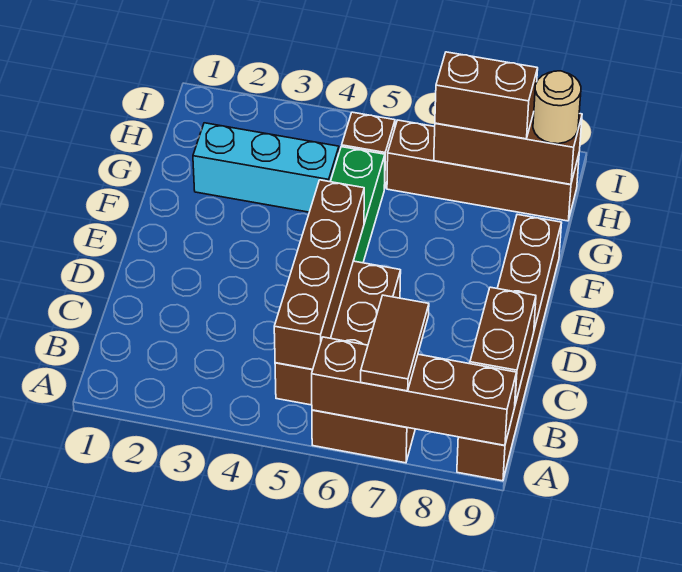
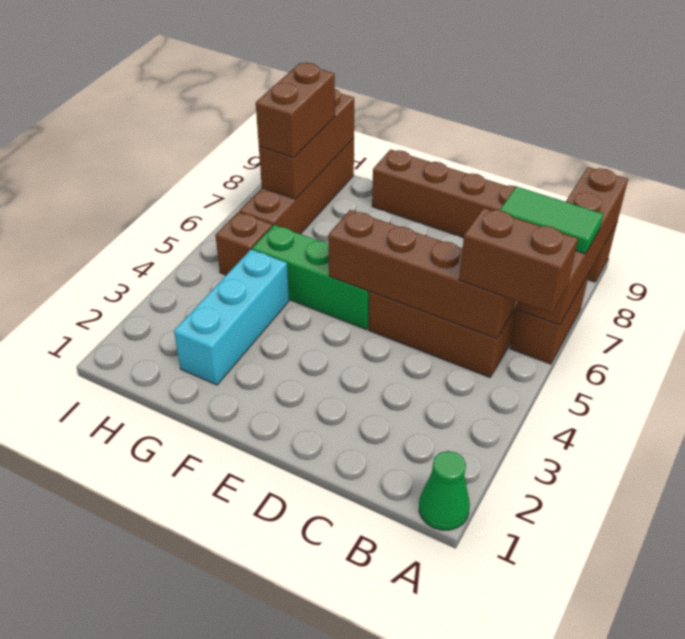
none -> green cone A1 level 1
brown tile A7:B7 level 3 -> green tile A7:B7 level 3
brown brick B9:C9 level 2 -> brown brick A5:B5 level 3
tan round brick H9 level 3 -> none

